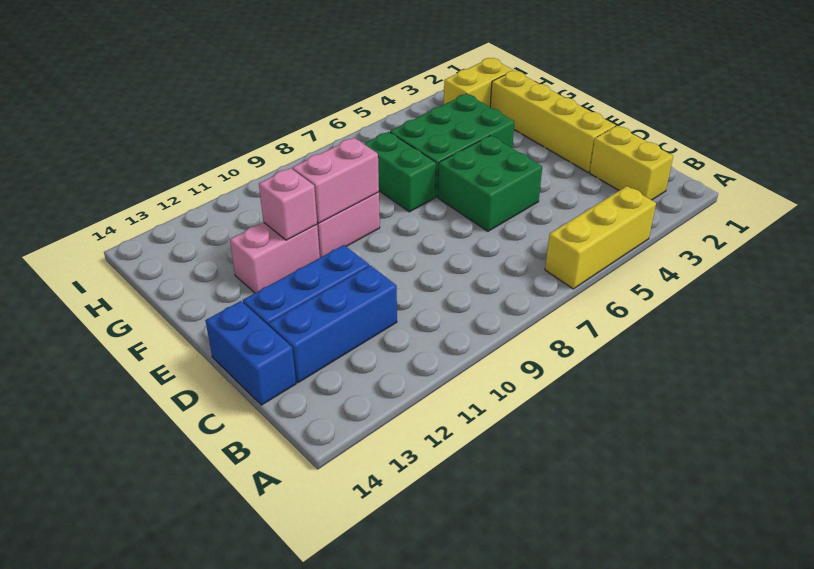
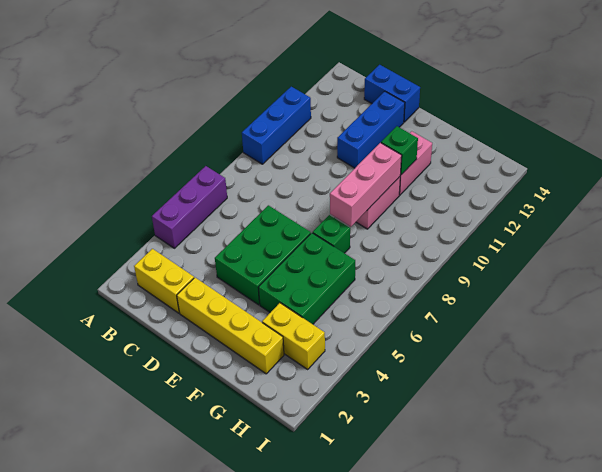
yellow brick A4:A6 level 1 -> purple brick A4:A6 level 1
blue brick C11:C13 level 1 -> blue brick A9:A11 level 1
green brick D5:E6 level 1 -> green brick D4:E6 level 1
green brick F7:G7 level 1 -> green brick F7 level 1
pink brick F9:F10 level 2 -> pink brick F8:F10 level 2
pink brick F11 level 2 -> green brick F11 level 2
yellow brick H2:H3 level 1 -> yellow brick G3:H3 level 1

